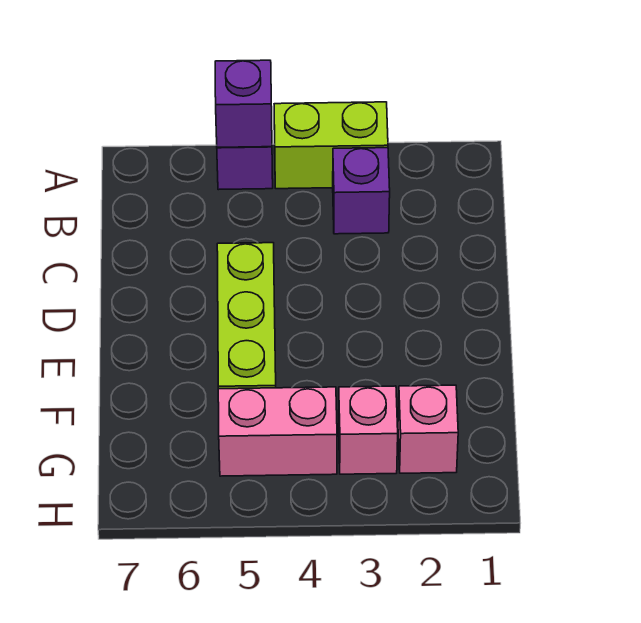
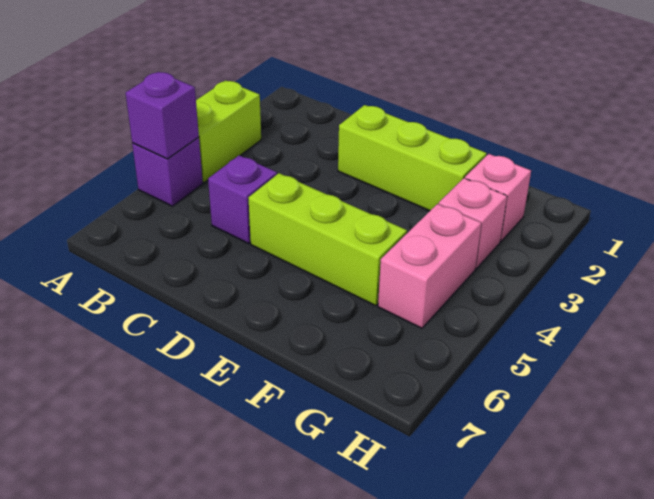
purple brick B3 level 1 -> purple brick C5 level 1
none -> lime brick D2:F2 level 1

